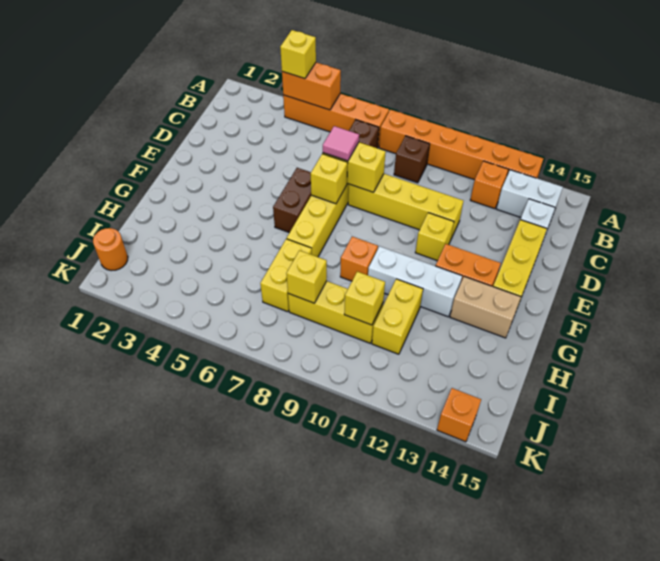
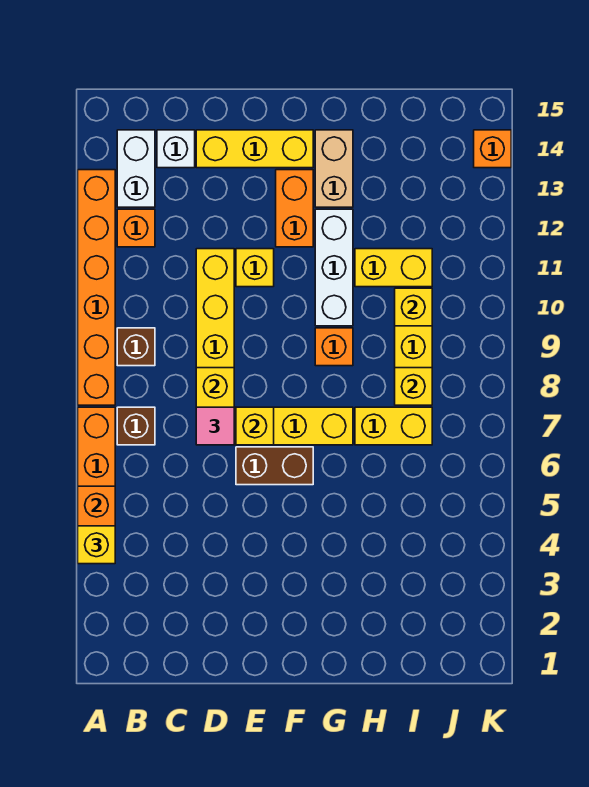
orange round brick J1 level 1 -> none

